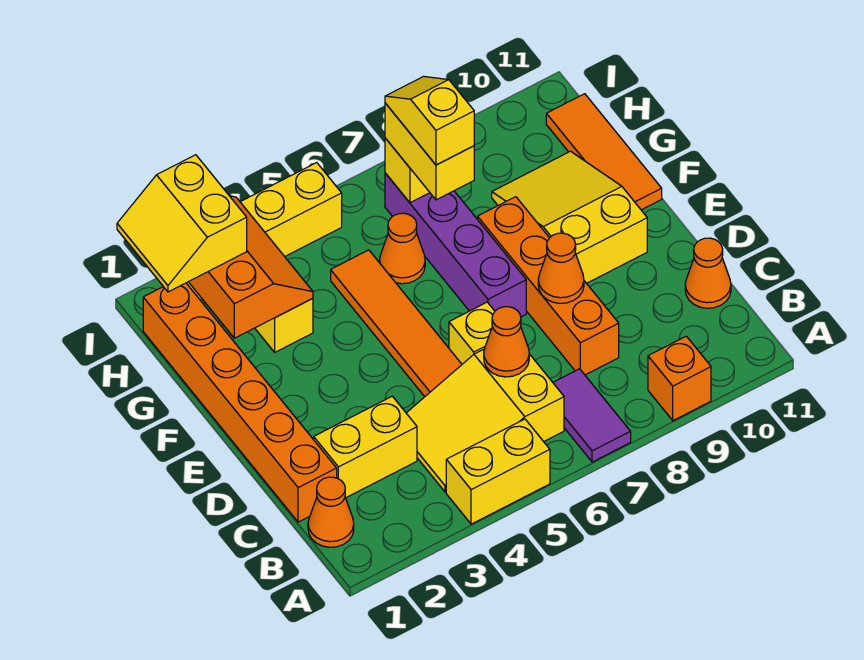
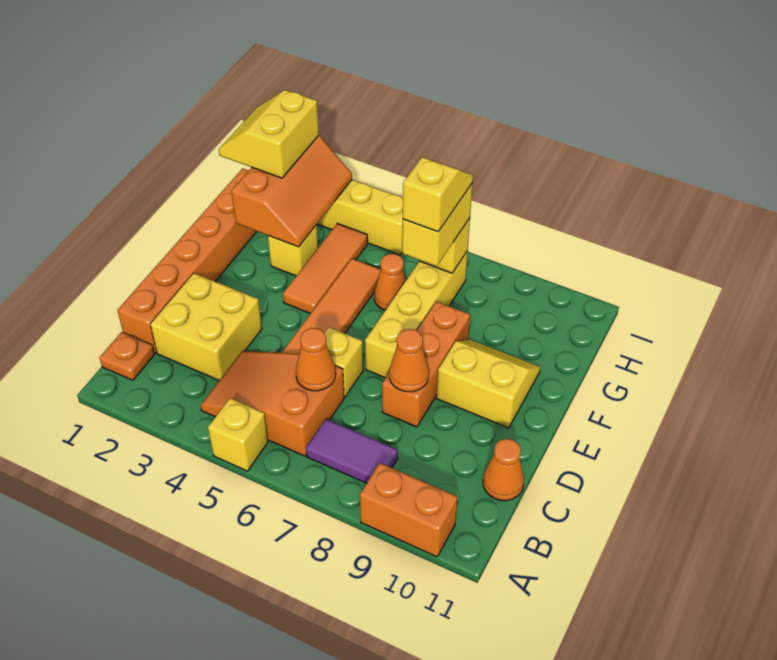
yellow brick A4:A5 level 1 -> yellow brick A5 level 1
purple tile A7:B7 level 1 -> purple tile B7:B8 level 1
orange brick A9 level 1 -> orange brick A9:A10 level 1
orange cone B1 level 1 -> orange plate B1 level 1
yellow slope B4:C6 level 1 top 6 -> orange slope B4:C6 level 1 top 6
yellow brick C2:C3 level 1 -> yellow brick C2:D3 level 1
orange brick C8:F8 level 1 -> orange brick D8:F8 level 1
purple brick E7:H7 level 1 -> yellow brick E7:H7 level 1
yellow slope E9:G10 level 1 top E -> yellow slope E9:F10 level 1 top E
orange tile F11:H11 level 1 -> orange tile F4:H4 level 1

